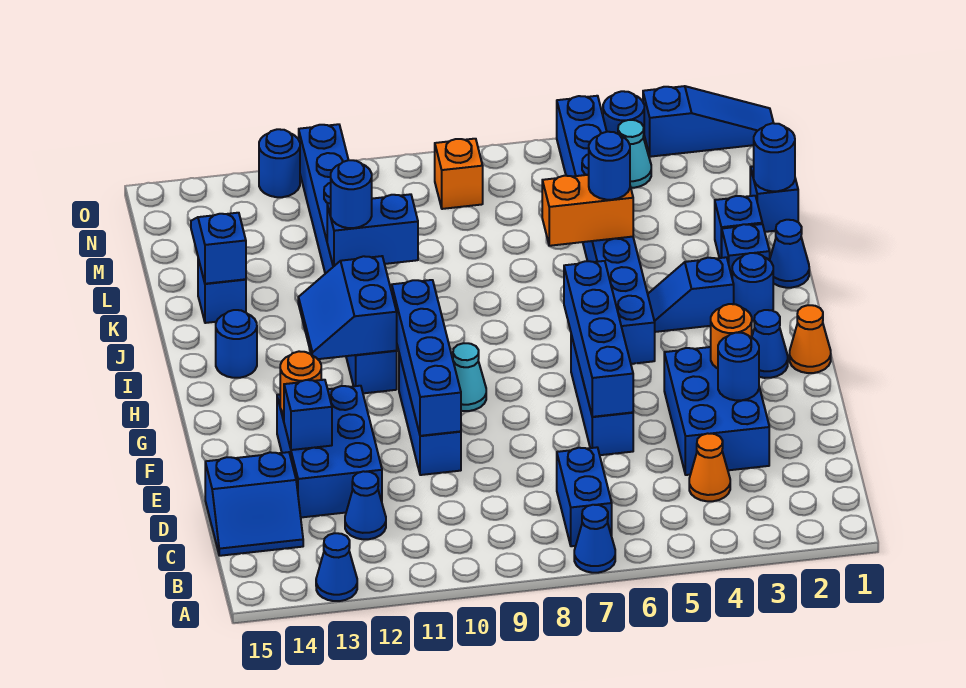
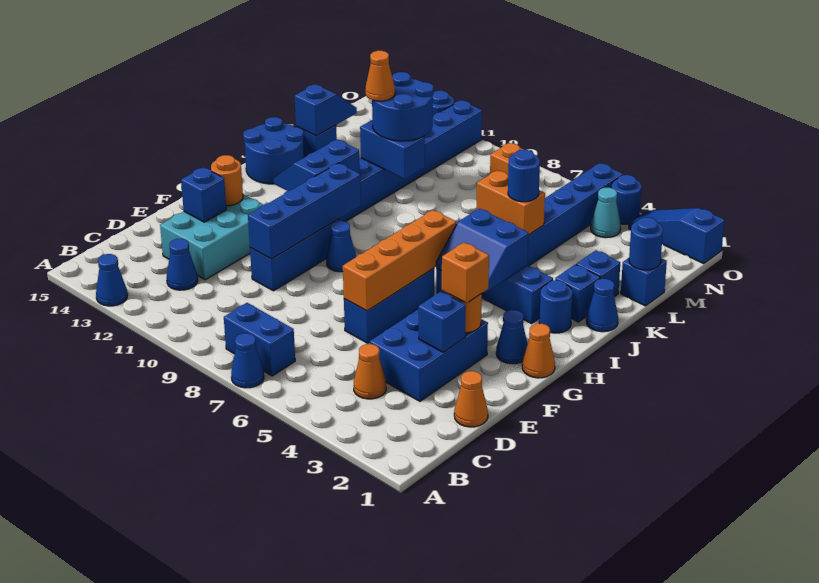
blue brick B7:C7 level 1 -> blue brick B7:B8 level 1
blue slope C14:D15 level 1 top D -> blue slope H4:I5 level 2 top I
none -> orange cone D1 level 1
blue brick D12:F13 level 1 -> cyan brick D12:F13 level 1
blue round brick E3 level 2 -> blue brick E3 level 2
blue brick E6:H6 level 2 -> orange brick E6:H6 level 2
none -> orange brick F3 level 3
cyan cone G9 level 1 -> blue cone G9 level 1
blue round brick I14 level 1 -> blue round brick I14:J15 level 1
blue round brick K11 level 3 -> blue round brick K10:L11 level 3
none -> orange cone K11 level 4
blue slope O1:O3 level 1 top 3 -> blue slope O1:O3 level 1 top 1

